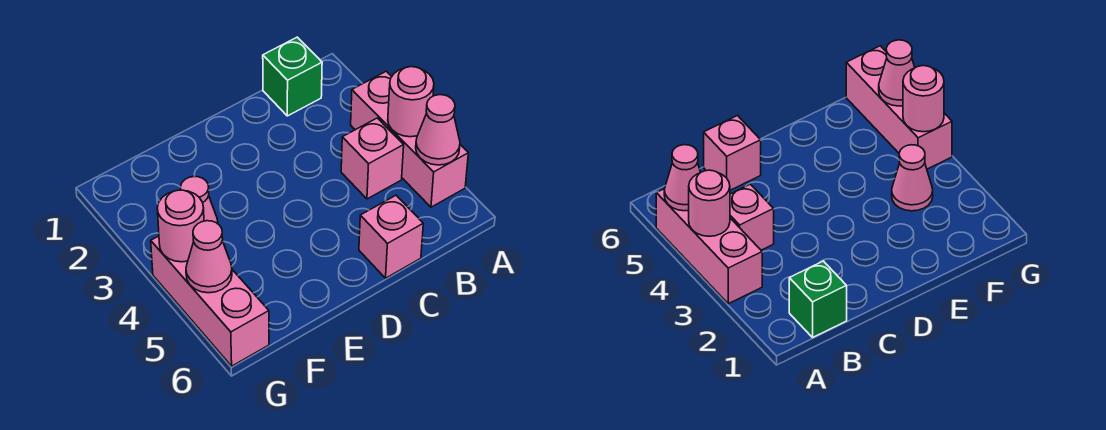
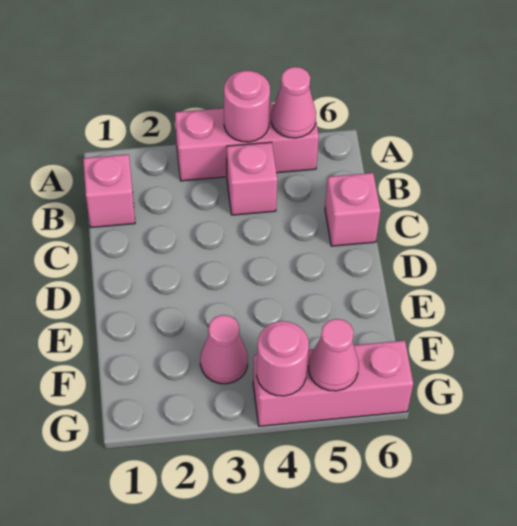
green brick B1 level 1 -> pink brick B1 level 1

